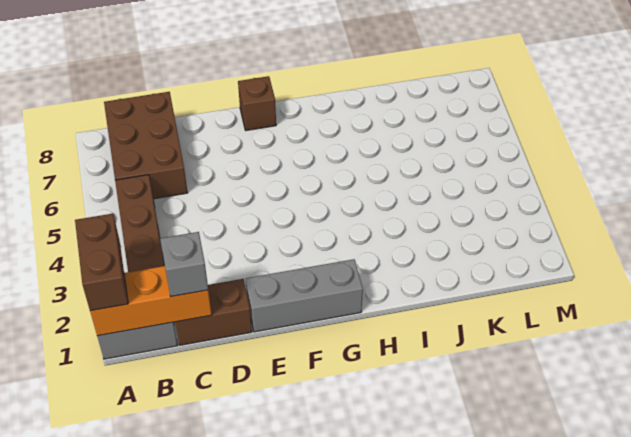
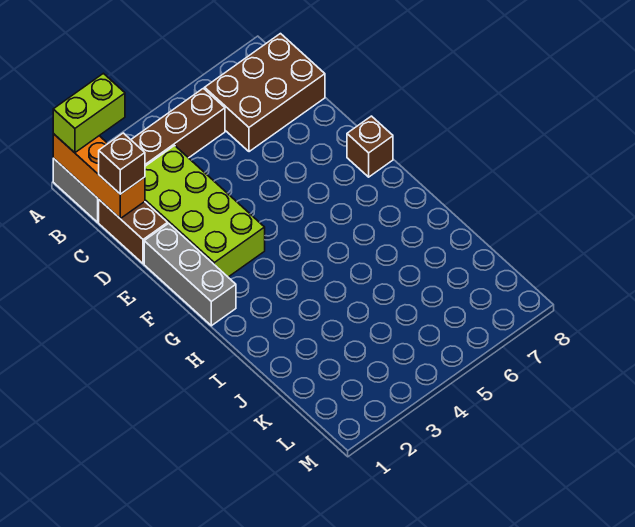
brown brick A1:A2 level 3 -> lime brick A1:A2 level 3
grey brick C1 level 3 -> brown brick C1 level 3
none -> lime brick C2:F3 level 1

